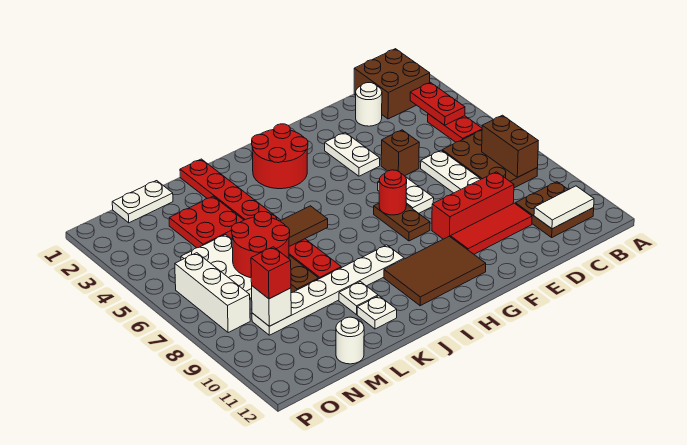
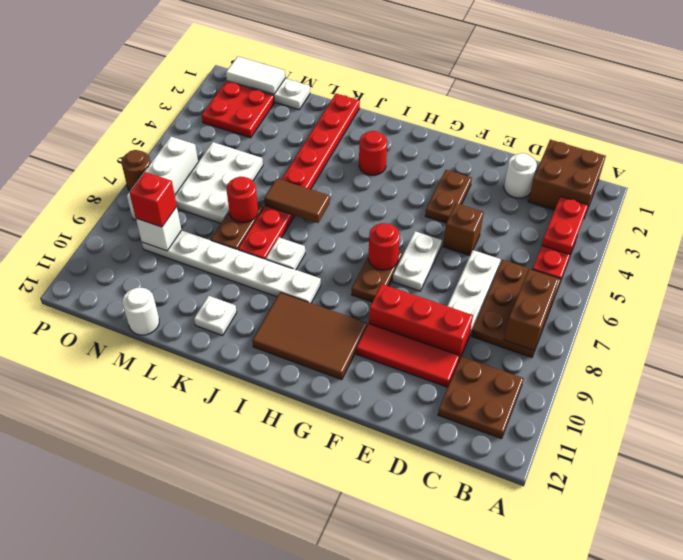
white tile B11:C11 level 2 -> white tile N1:O1 level 2
white plate F3:F4 level 1 -> brown plate F3:F4 level 1
red round brick H2:I3 level 1 -> red round brick I3 level 1
white plate K10 level 1 -> white plate J8 level 1
red plate L3:M4 level 1 -> red plate N2:O3 level 1
red round brick L6:M7 level 2 -> red round brick L7 level 2
none -> brown round brick P7 level 1

